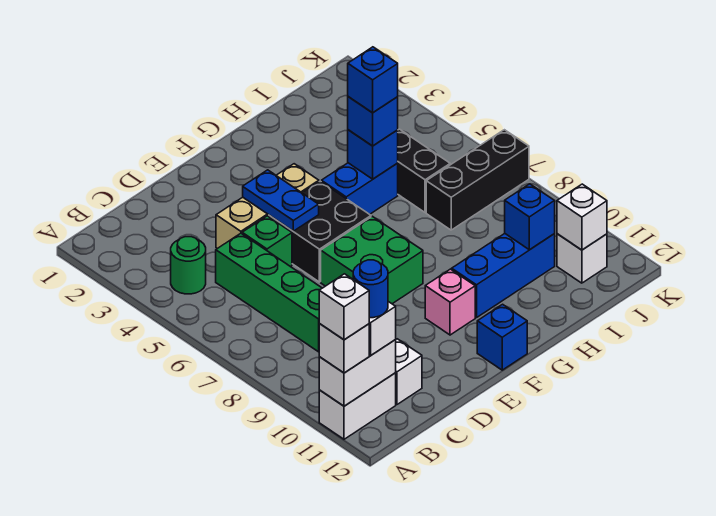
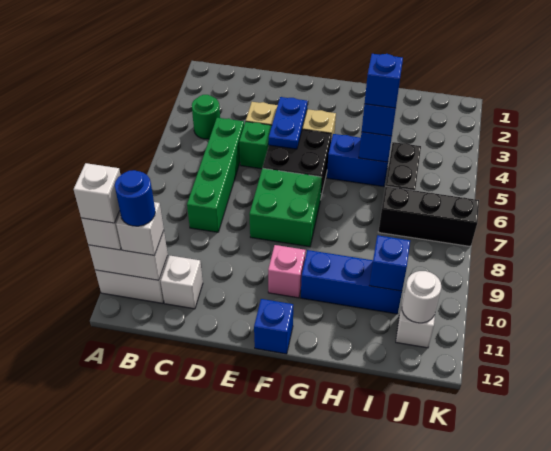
white brick J11 level 2 -> white round brick J11 level 2

